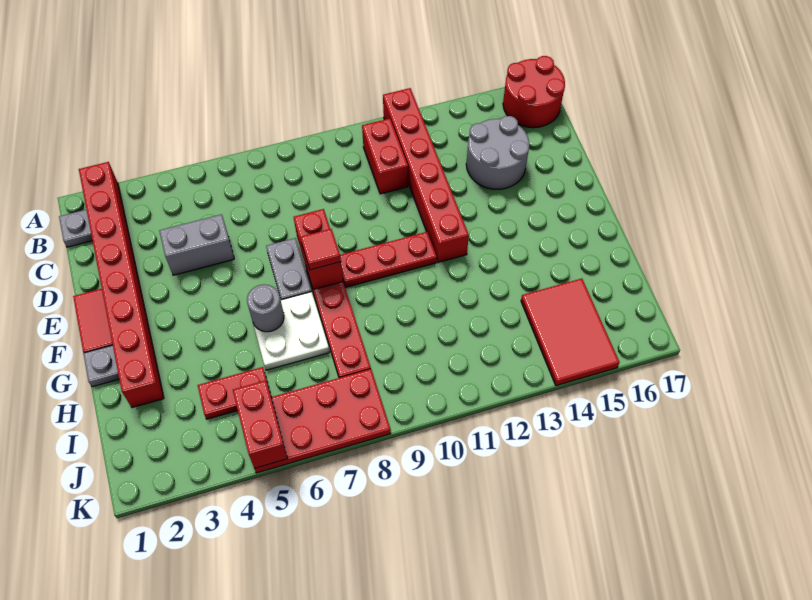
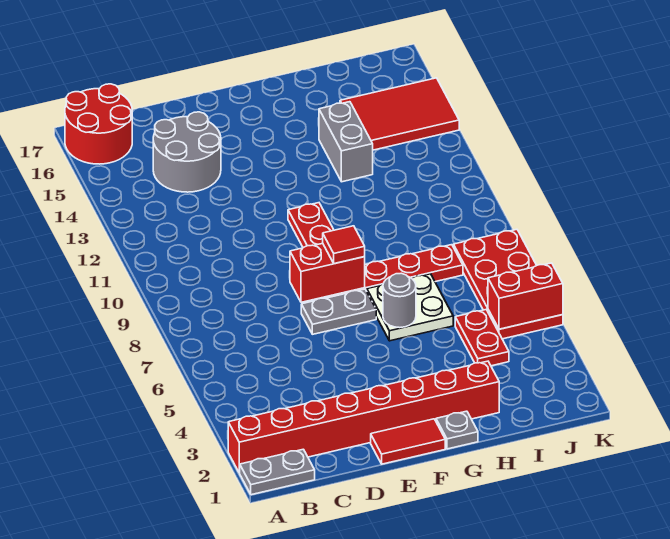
red brick A12:F12 level 1 -> none
grey plate B1 level 1 -> grey plate A1:B1 level 1
red brick B11:C11 level 1 -> none
grey brick D4:D5 level 1 -> grey brick H13:H14 level 1

